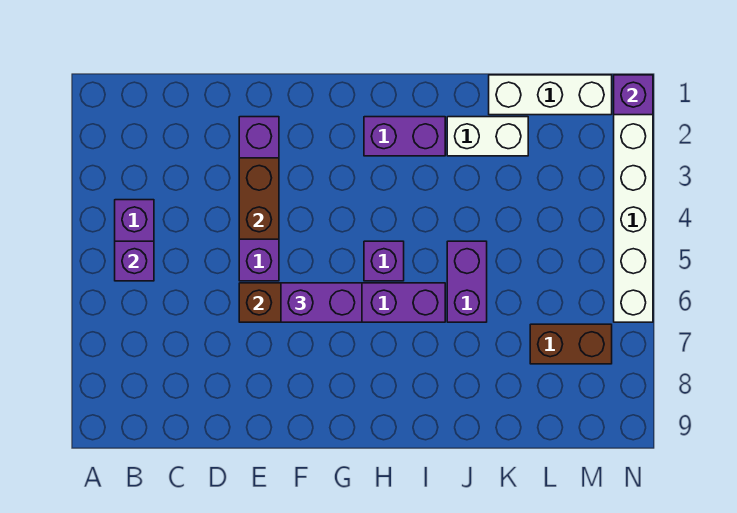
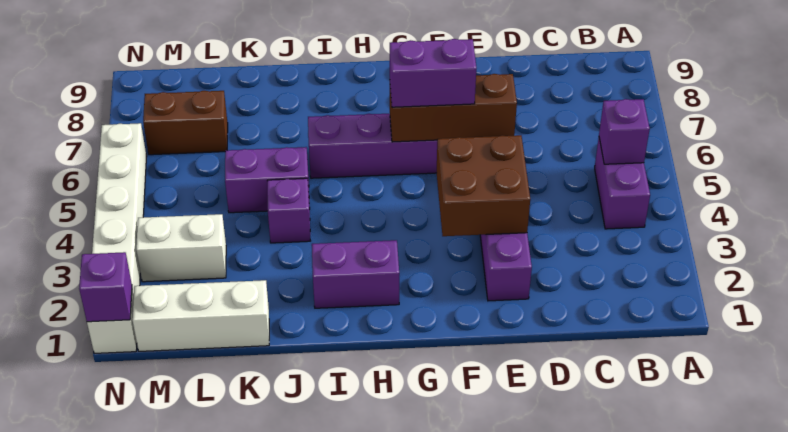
brown brick E3:E4 level 2 -> brown brick E3:F4 level 2
purple brick H5 level 1 -> purple brick J4 level 1
white brick J2:K2 level 1 -> white brick L3:M3 level 1
purple brick J5:J6 level 1 -> purple brick J5:K5 level 1

